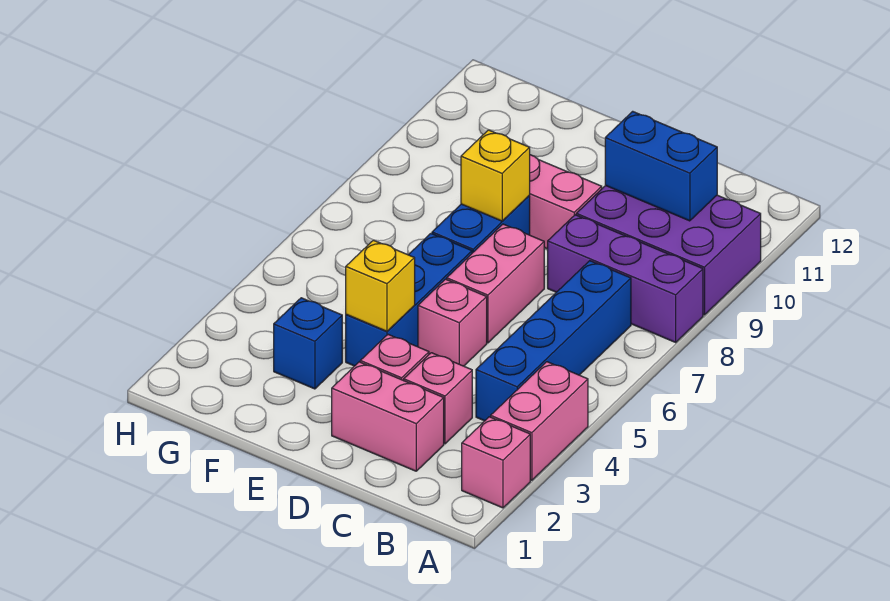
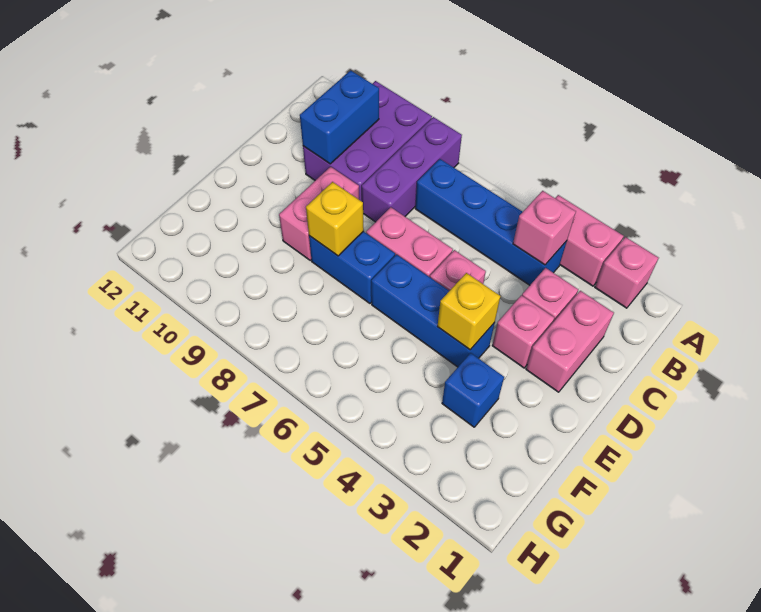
none -> pink brick B4 level 2

